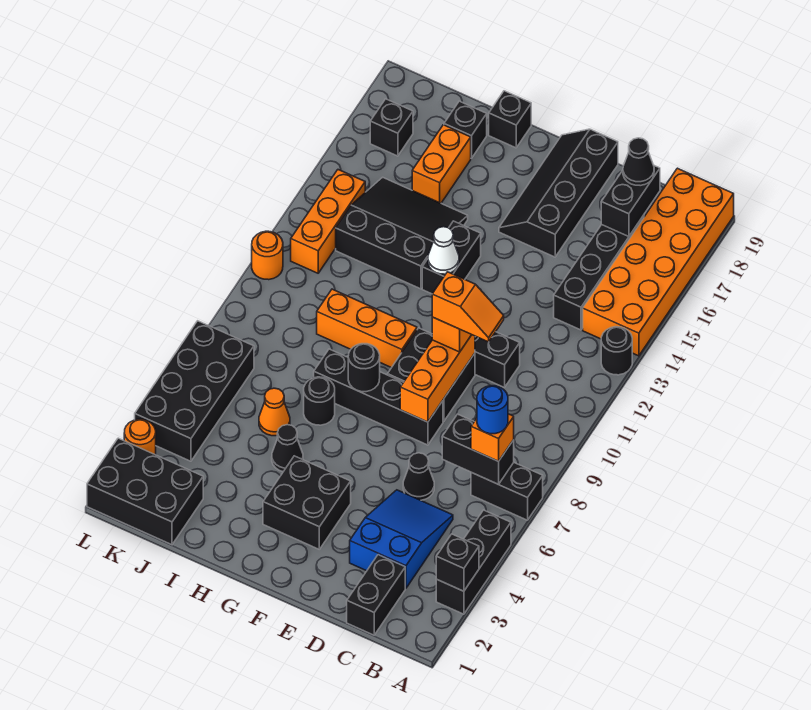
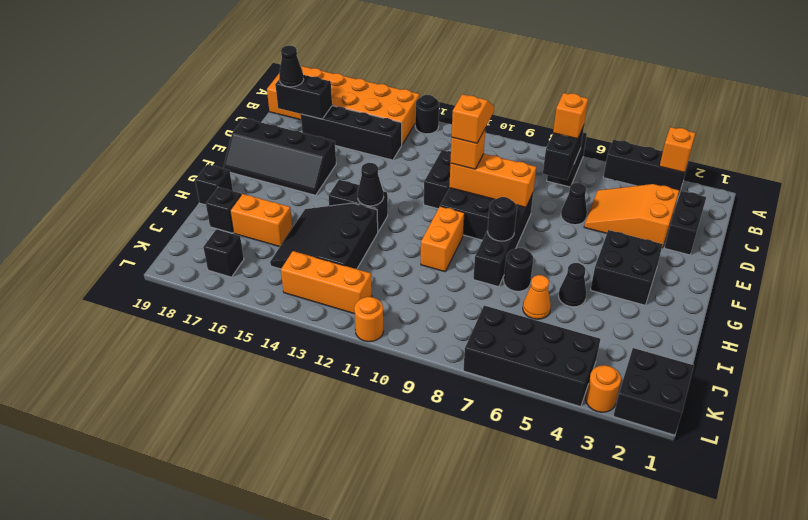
black brick A3 level 2 -> orange brick A3 level 2
blue round brick B7 level 4 -> none
black brick C1:C2 level 1 -> black brick C2:D2 level 1
blue slope C3:D5 level 1 top 3 -> orange slope C3:D5 level 1 top 3
orange brick G10:I10 level 1 -> orange brick G10:H10 level 1
white cone G13 level 2 -> black cone G13 level 2
black brick J1:L2 level 1 -> black brick K1:L2 level 1

